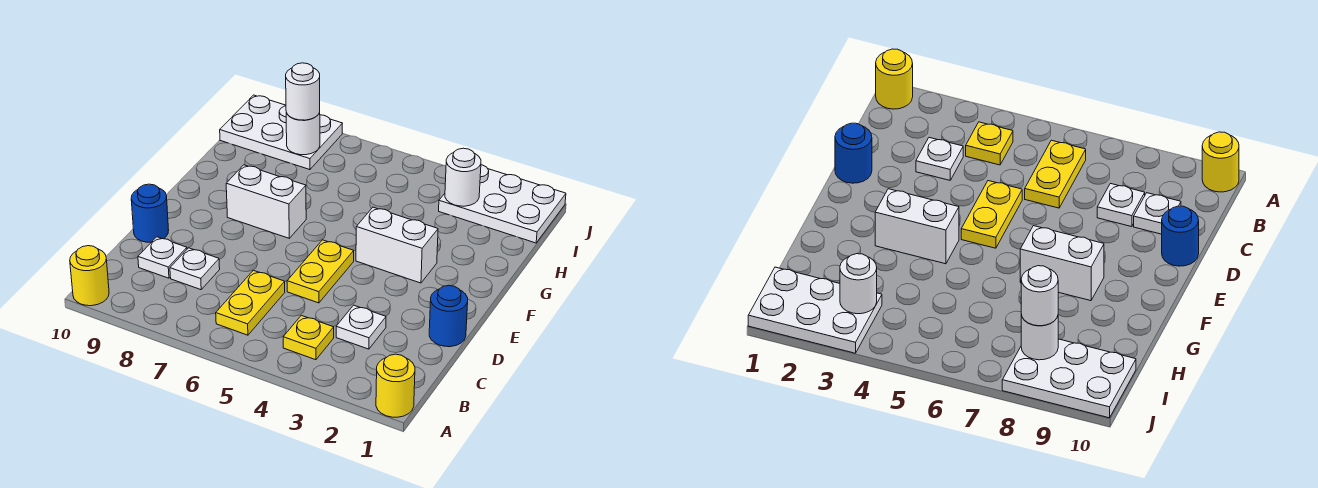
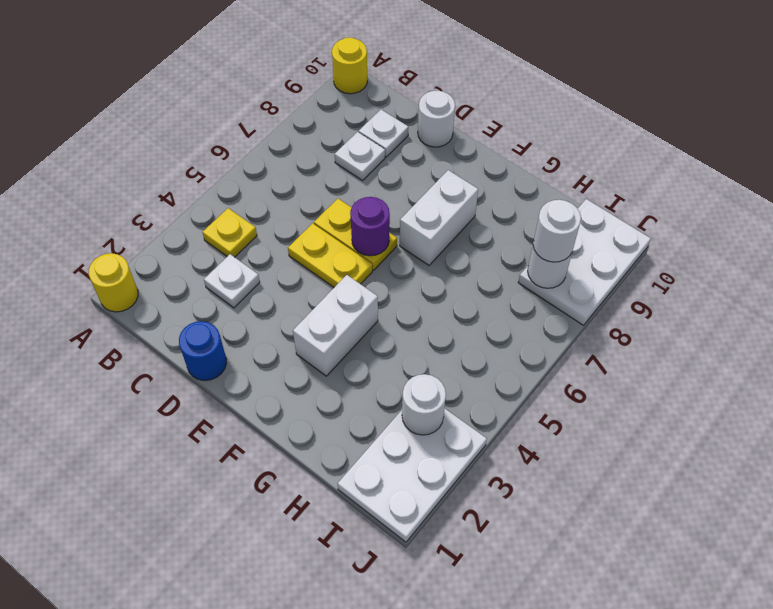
yellow plate B6:C6 level 1 -> yellow plate D6:E6 level 1
blue round brick D10 level 1 -> white round brick D10 level 1
none -> purple round brick E6 level 2

